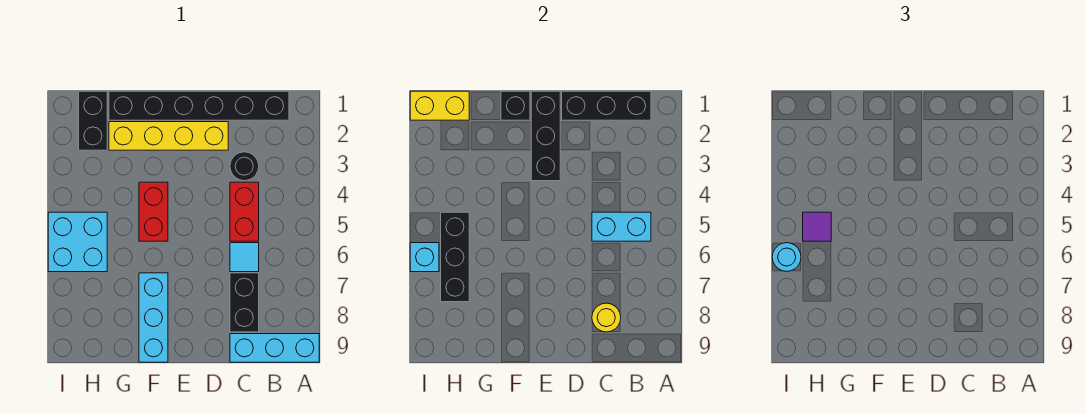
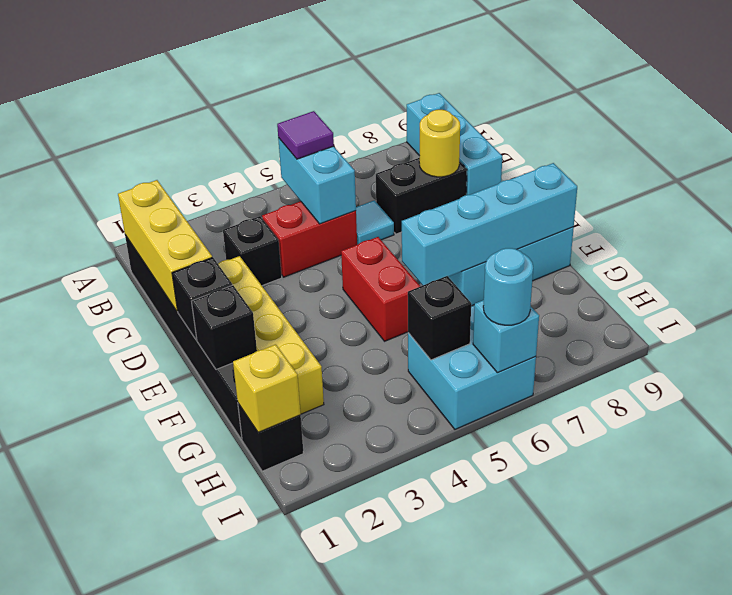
black brick B1:D1 level 2 -> yellow brick B1:D1 level 2
black round brick C3 level 1 -> black brick C3 level 1
black brick E1:E3 level 2 -> black brick E1 level 2
red brick F4:F5 level 1 -> red brick E5:F5 level 1
none -> cyan brick F6:F9 level 2
black brick H1:H2 level 1 -> black brick H1 level 1
yellow brick H1:I1 level 2 -> yellow brick H1 level 2
black brick H5:H7 level 2 -> black brick H5 level 2
purple tile H5 level 3 -> purple tile B5 level 3

